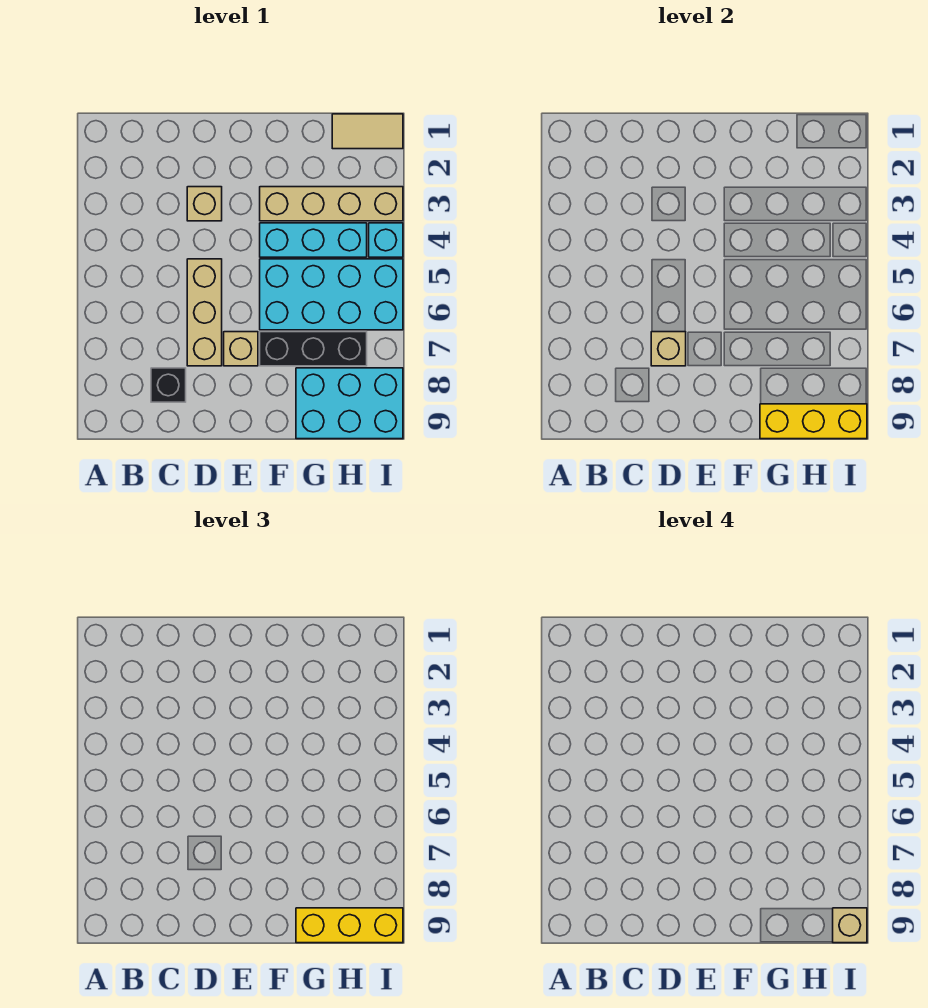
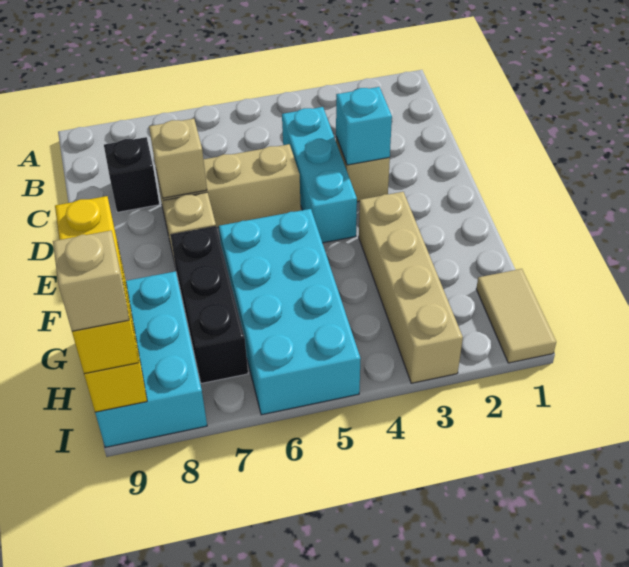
cyan brick F4:H4 level 1 -> cyan brick C4:E4 level 1
cyan brick I4 level 1 -> cyan brick D3 level 2

